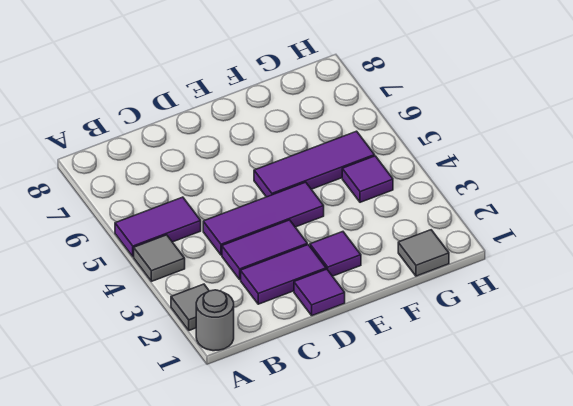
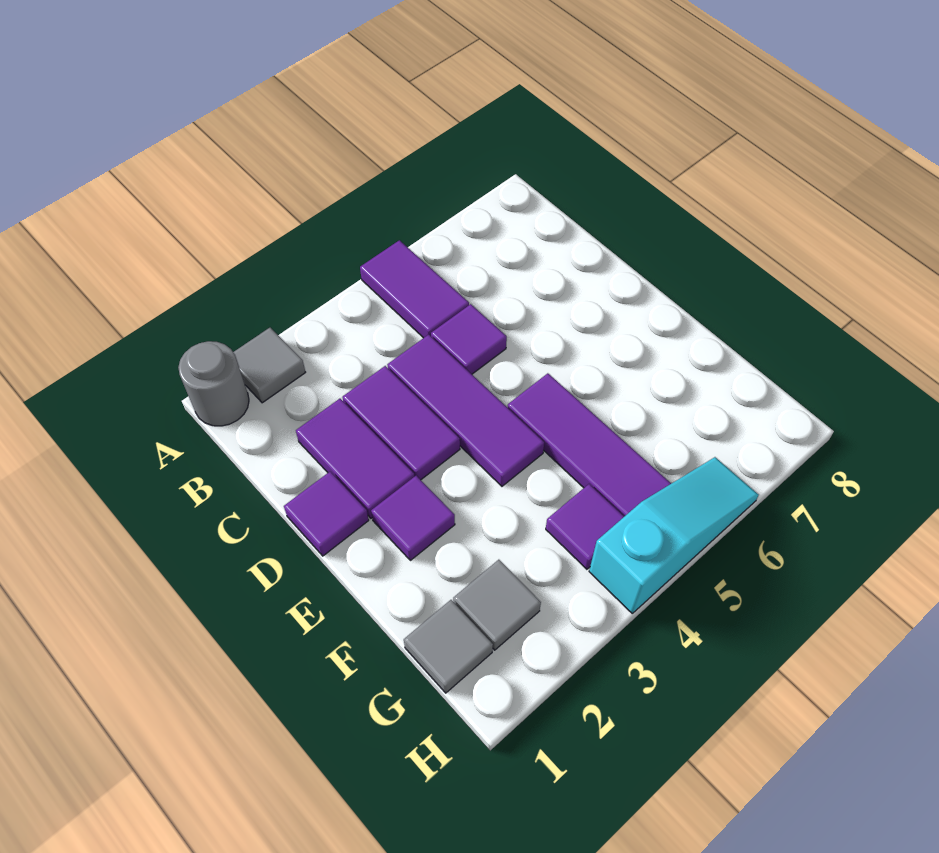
grey tile A4 level 1 -> grey tile G2 level 1
none -> purple tile C5 level 1
none -> cyan slope H4:H6 level 1 top 4

